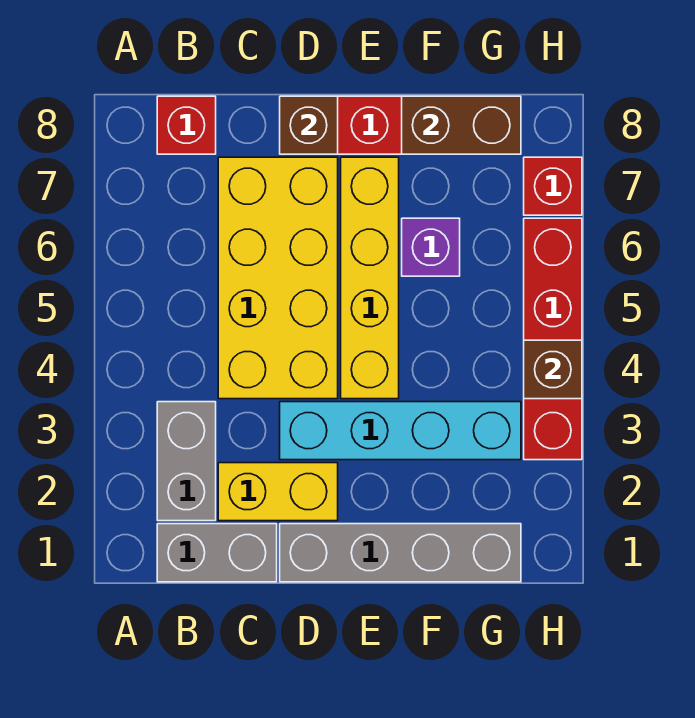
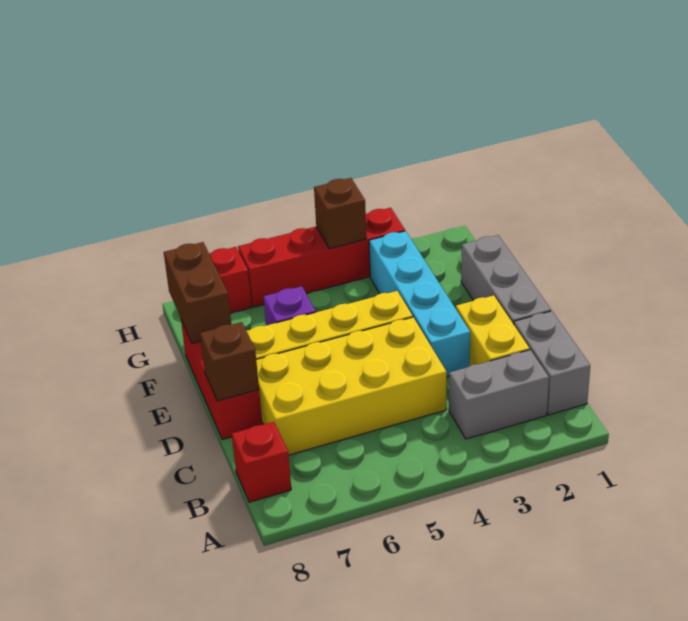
grey brick D1:G1 level 1 -> grey brick D1:F1 level 1

